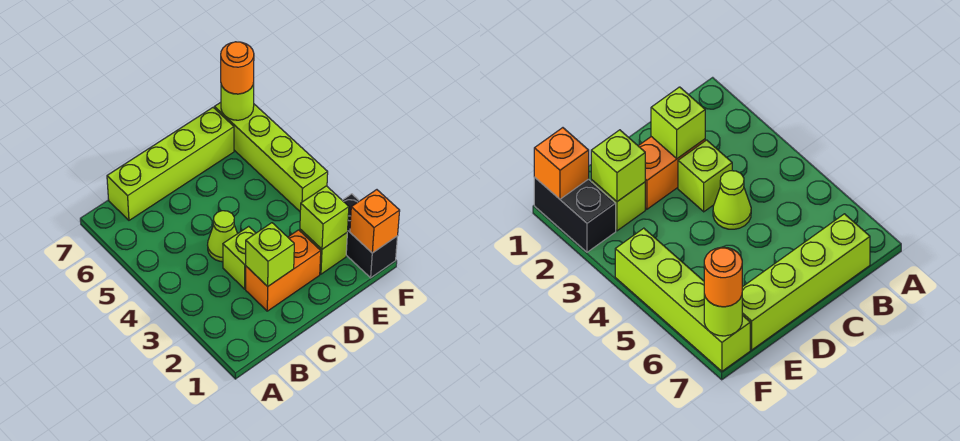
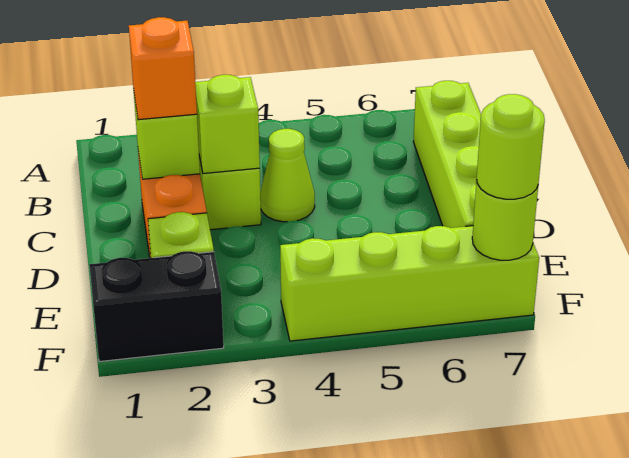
lime brick E2 level 2 -> lime brick C3 level 2
orange brick F1 level 2 -> orange brick C2 level 3
orange round brick F7 level 3 -> lime round brick F7 level 3

